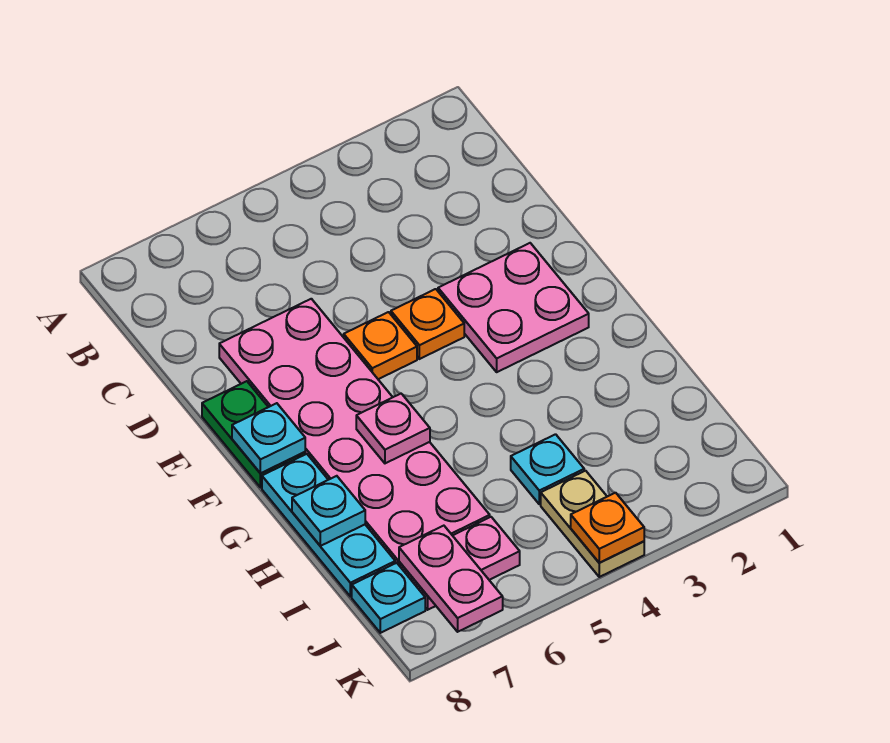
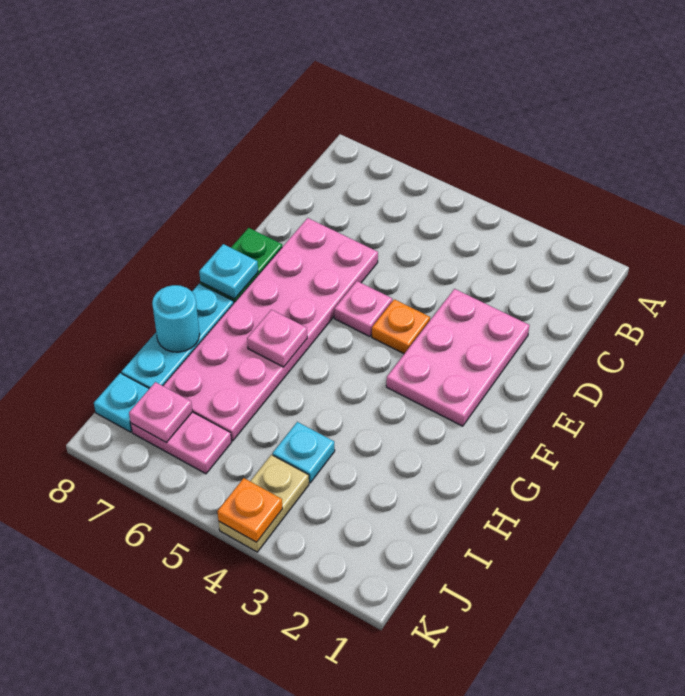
pink plate E2:F3 level 1 -> pink plate D2:F3 level 1
orange plate E5 level 1 -> pink plate E5 level 1
cyan plate H8 level 2 -> cyan round brick H8 level 2
pink plate J7:K7 level 2 -> pink plate J7 level 2

